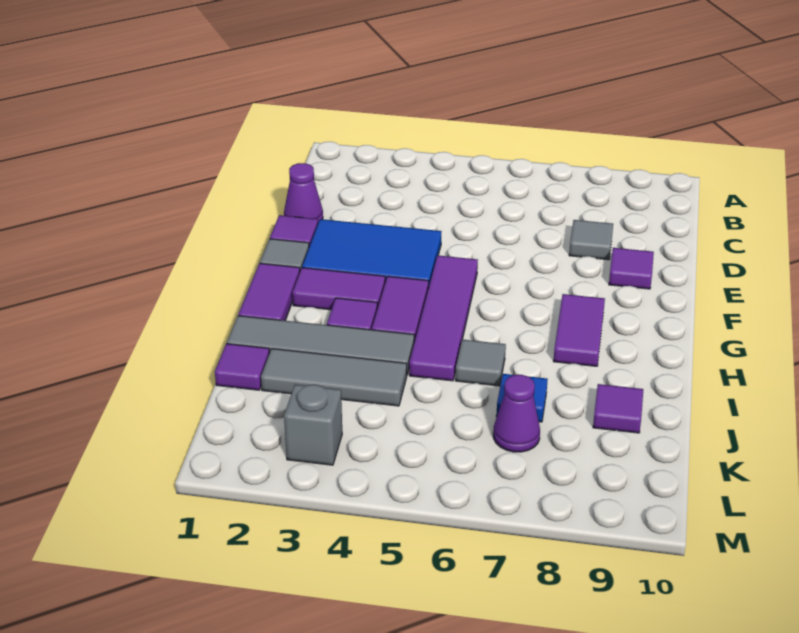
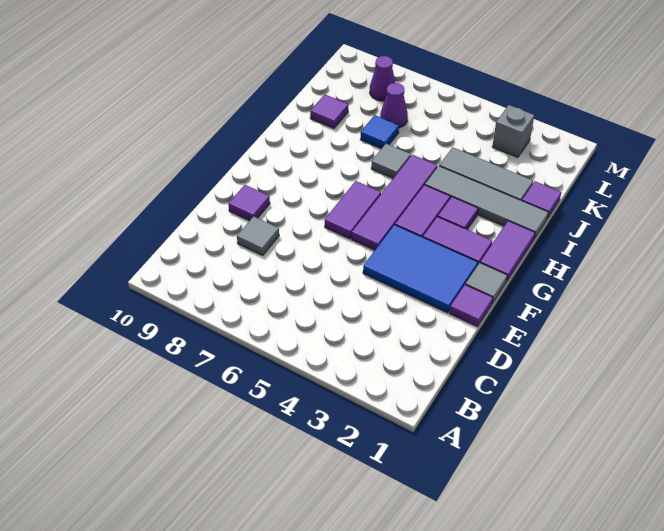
purple cone D1 level 1 -> purple cone L8 level 1
purple tile G8:H8 level 1 -> purple tile F6:G6 level 1

